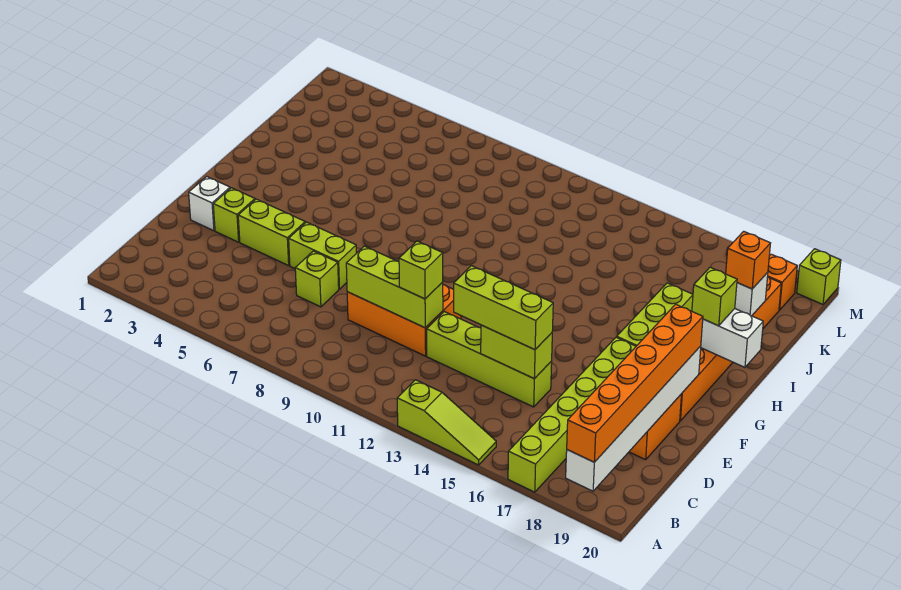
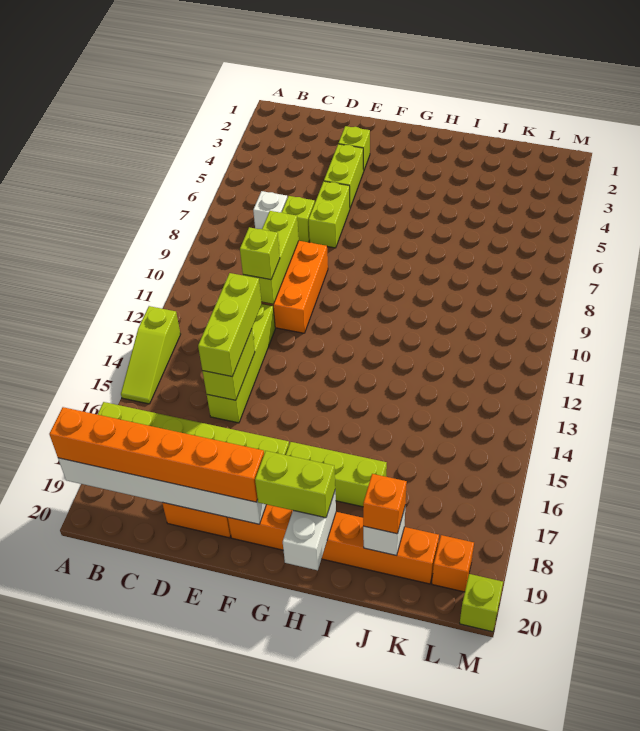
white brick E2 level 1 -> white brick C7 level 1
lime brick H19 level 3 -> lime brick G19:H19 level 3

